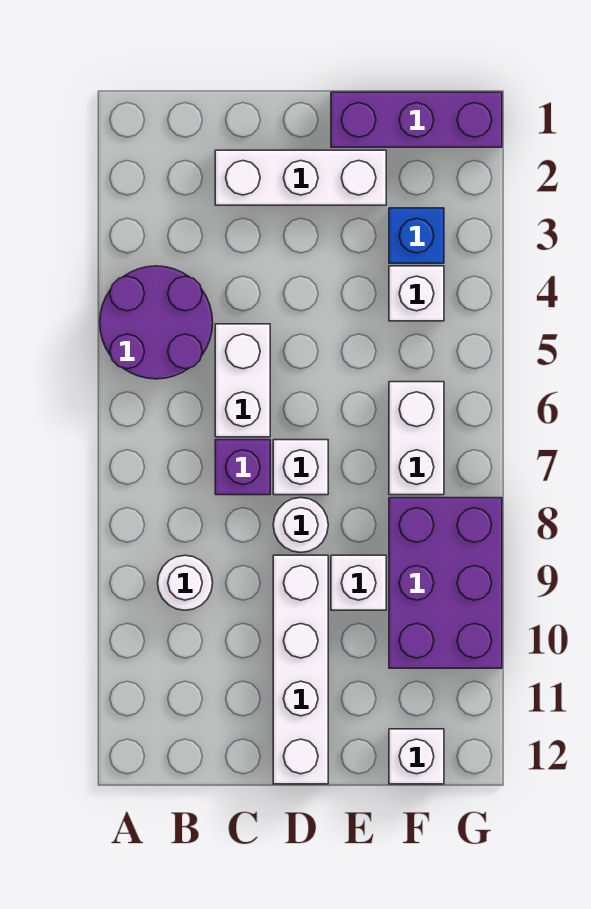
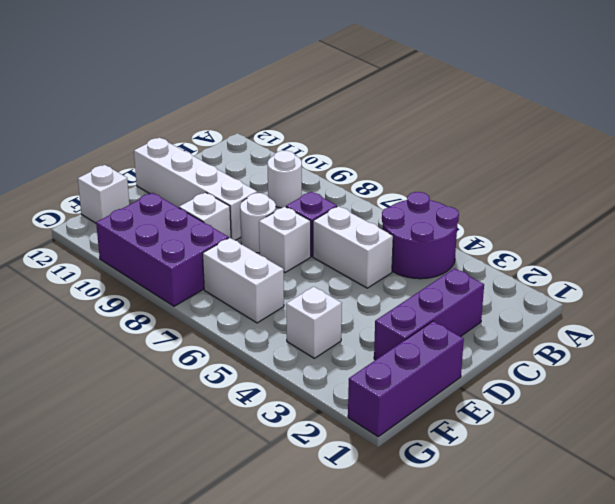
white brick C2:E2 level 1 -> purple brick C2:E2 level 1
blue brick F3 level 1 -> none

